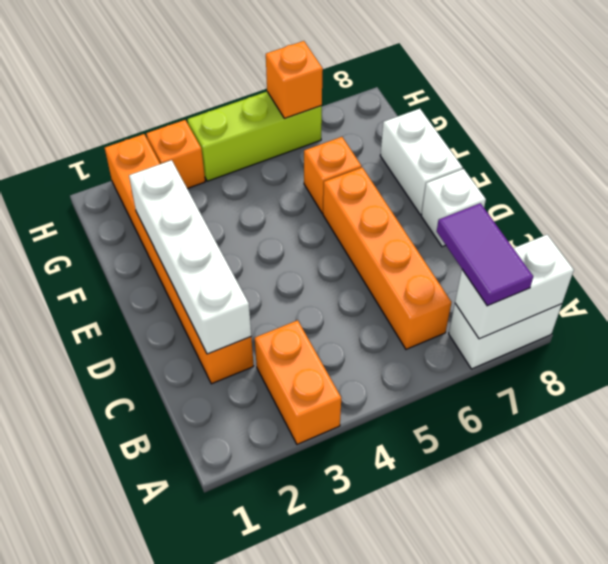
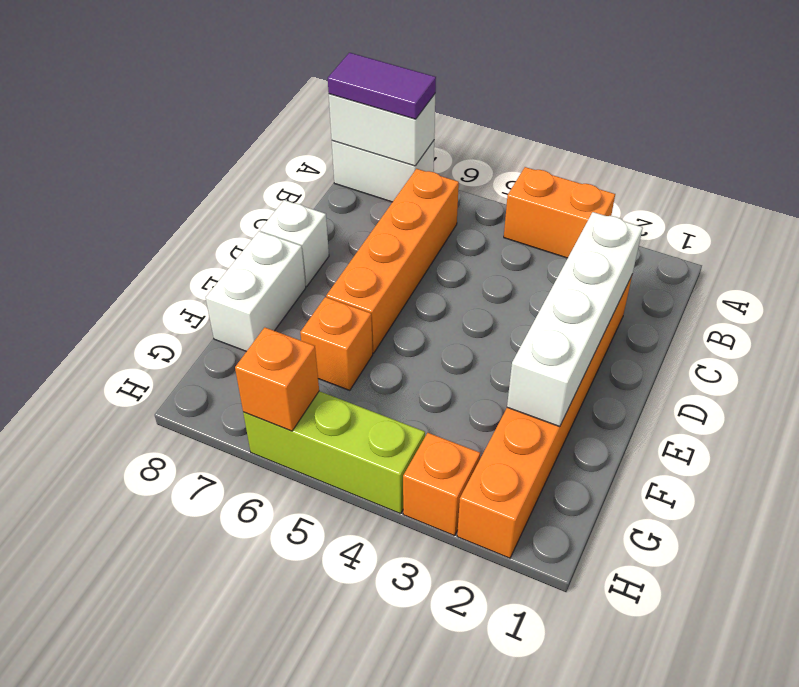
orange brick A3:B3 level 1 -> orange brick A3:A4 level 1
purple tile A7:B7 level 3 -> purple tile A7:A8 level 3

